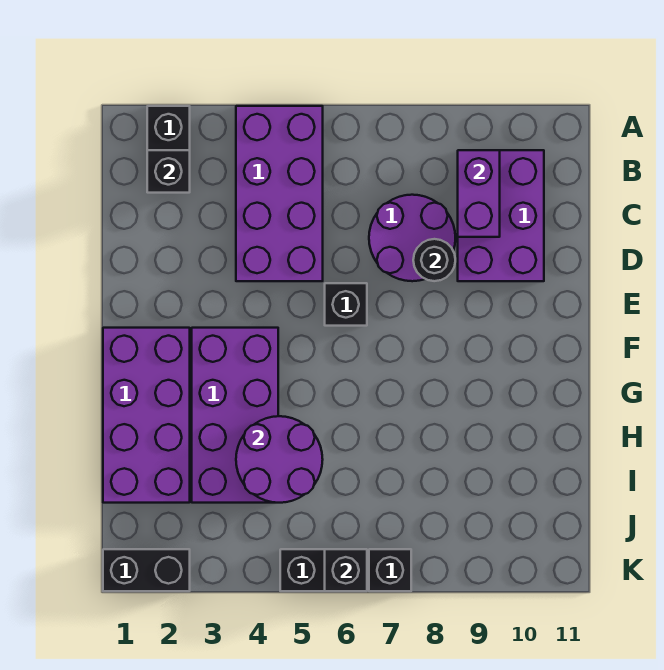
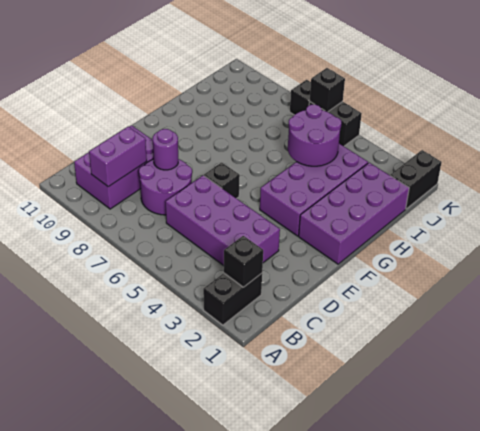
purple brick A4:D5 level 1 -> purple brick C3:D6 level 1
black round brick D8 level 2 -> purple round brick D8 level 2
black brick K1:K2 level 1 -> black brick J1:K1 level 1

